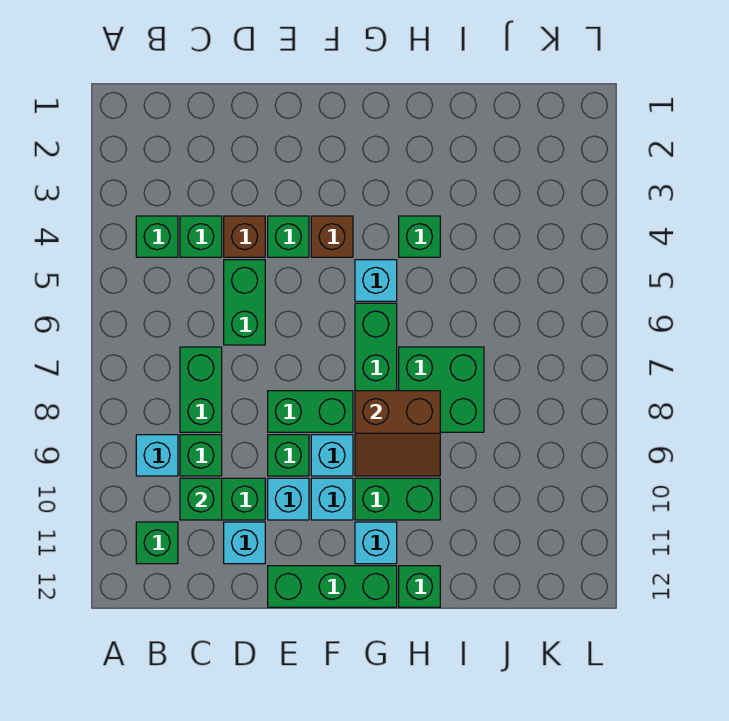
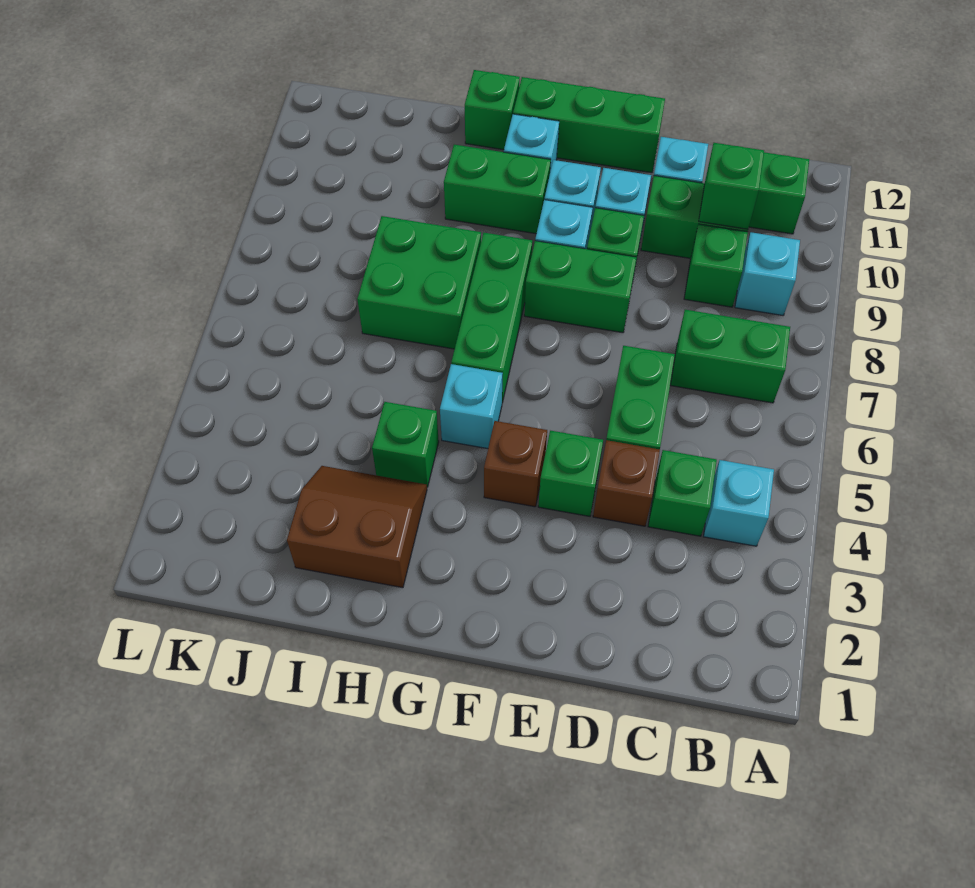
green brick B4 level 1 -> cyan brick B4 level 1
green brick C7:C8 level 1 -> green brick B7:C7 level 1
brown slope G8:H9 level 2 top 8 -> brown slope H2:I3 level 1 top 2

